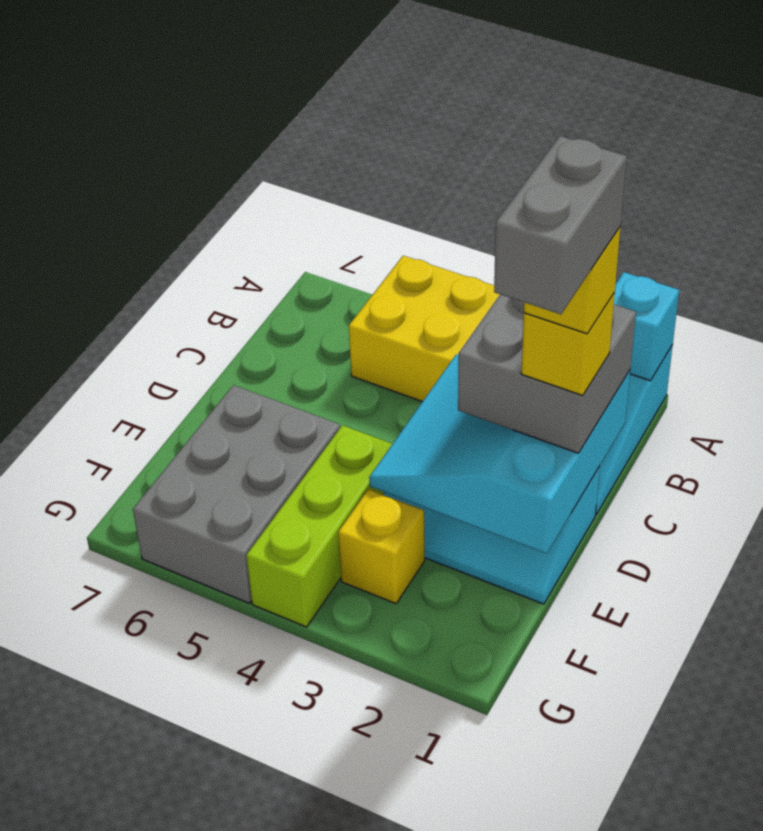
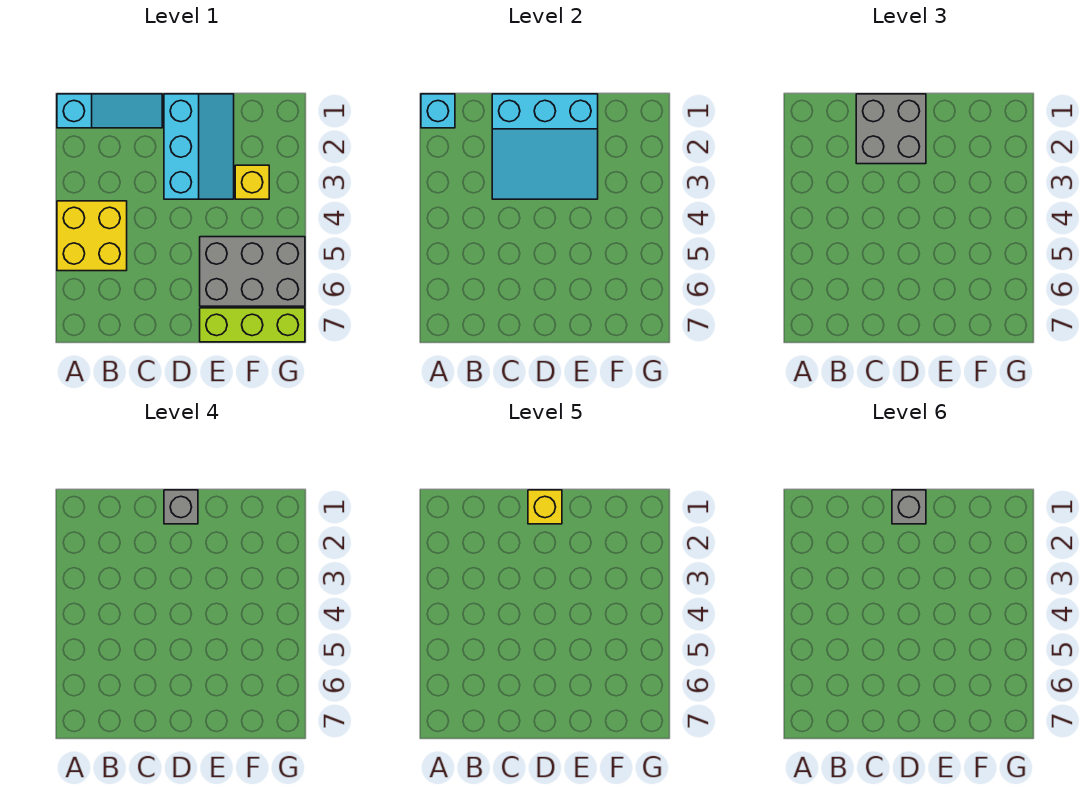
yellow brick D1 level 4 -> grey brick D1 level 4
grey brick D1:E1 level 6 -> grey brick D1 level 6
lime brick E4:G4 level 1 -> lime brick E7:G7 level 1

